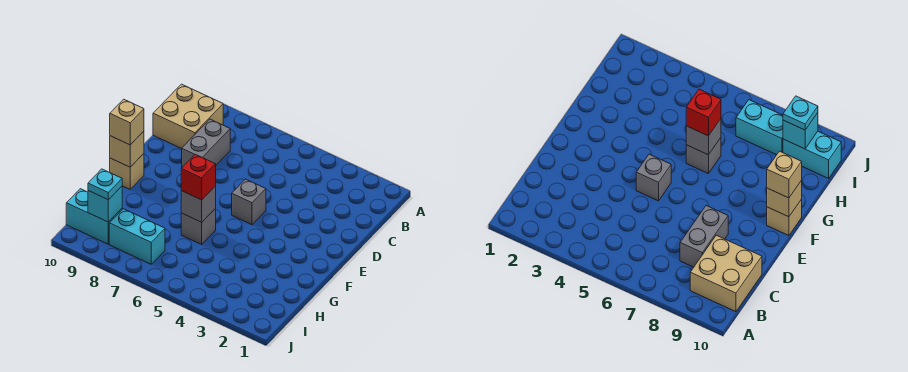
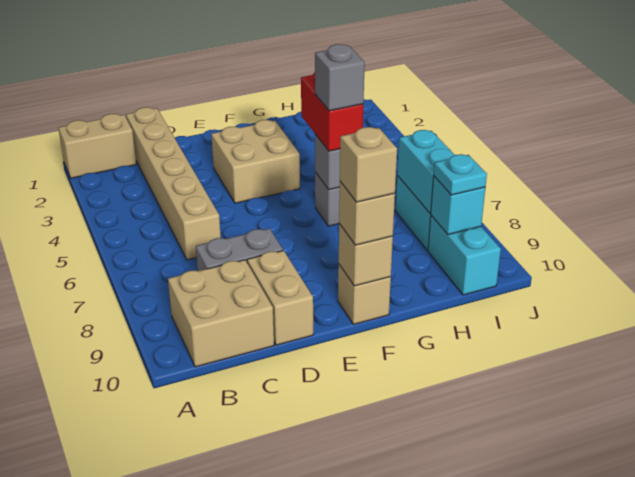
none -> tan brick A1:B1 level 1
none -> tan brick C1:C6 level 1
none -> tan brick D9:D10 level 1
none -> tan brick E3:F4 level 1
grey brick E5 level 1 -> grey brick G6 level 4
none -> tan brick F10 level 4
red brick G6 level 3 -> red brick G5:G6 level 3
none -> cyan brick I7:I8 level 2

